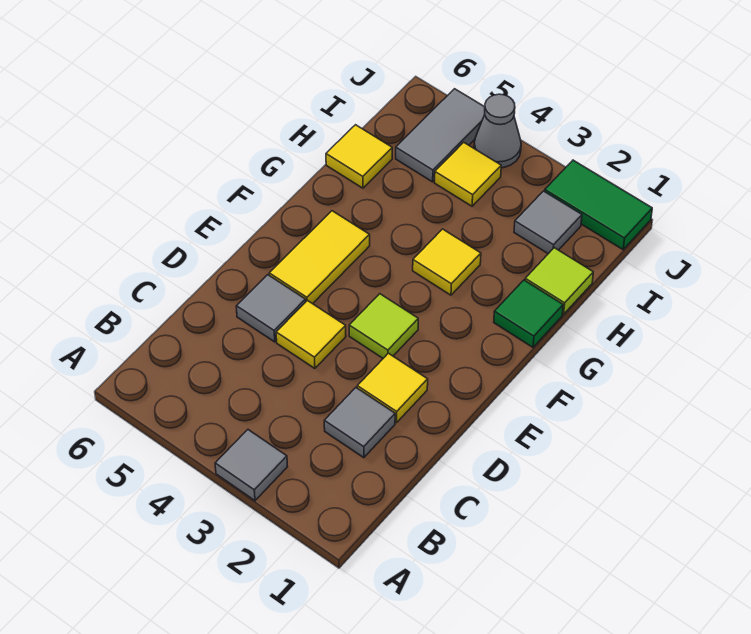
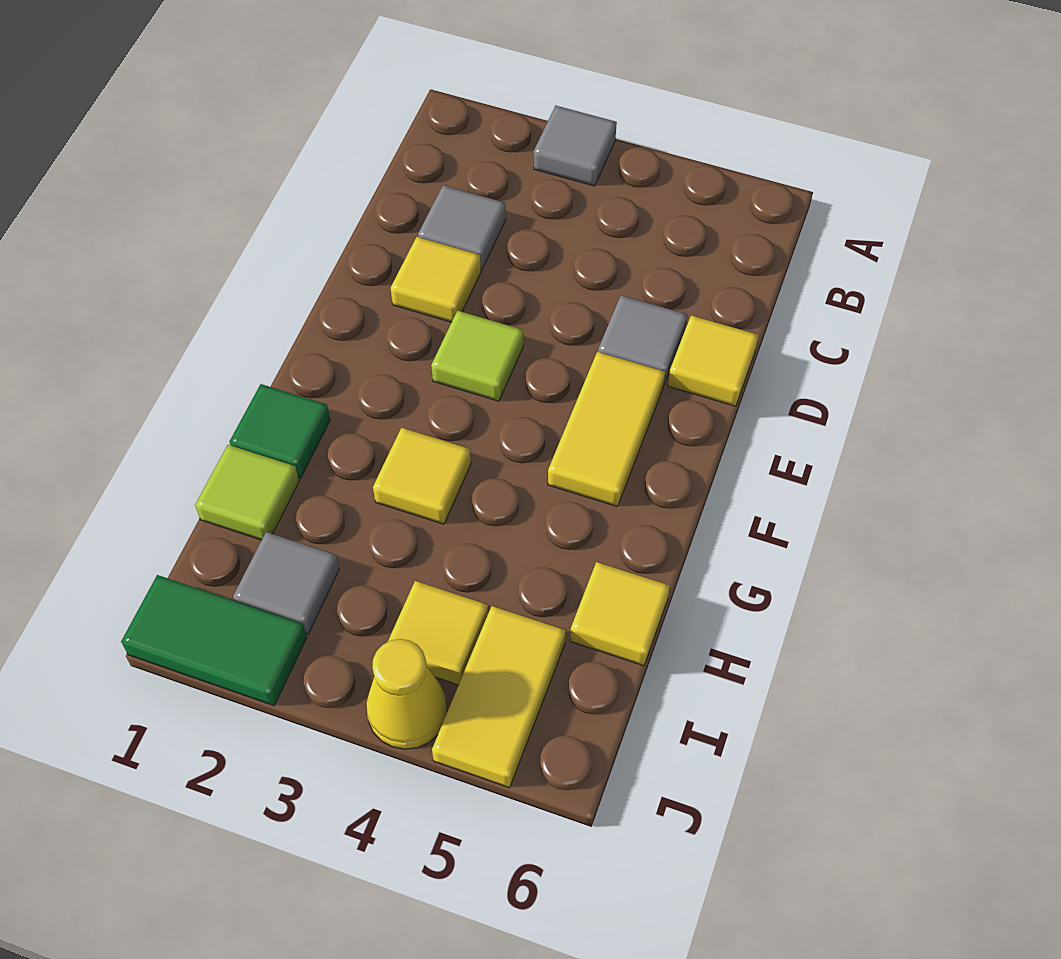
yellow tile D4 level 1 -> yellow tile D6 level 1
grey tile I5:J5 level 1 -> yellow tile I5:J5 level 1
grey cone J4 level 1 -> yellow cone J4 level 1

